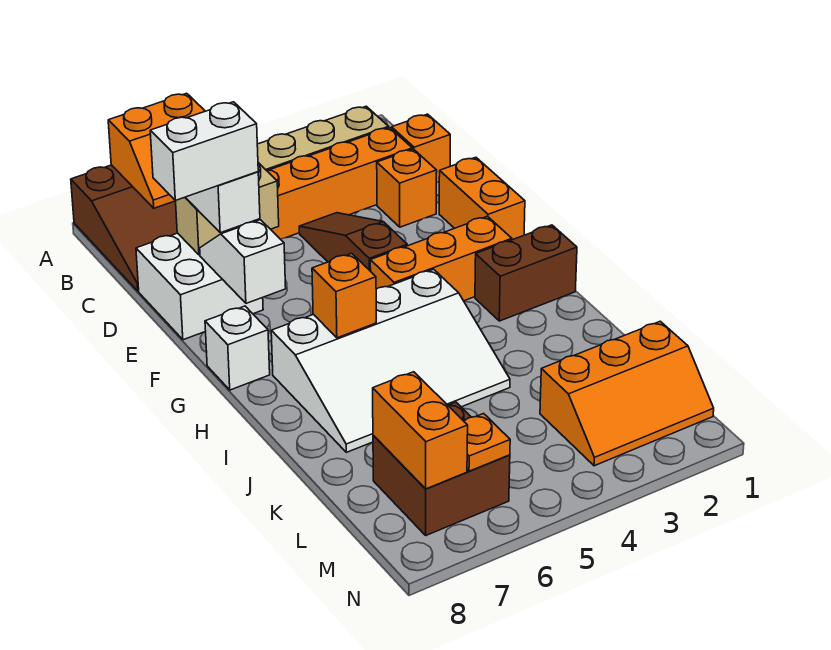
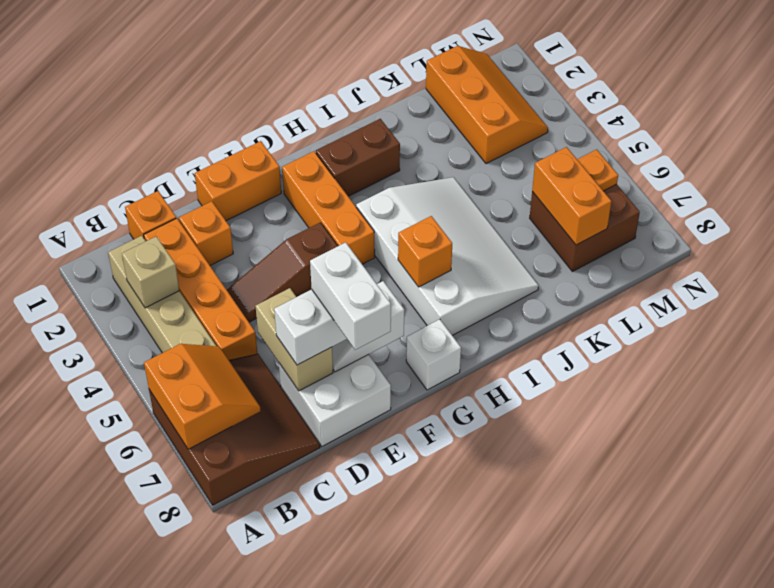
none -> tan brick B3 level 2
brown brick H1:H2 level 1 -> brown brick H2:I2 level 1
orange brick L7:M7 level 2 -> orange brick L6:L7 level 2

